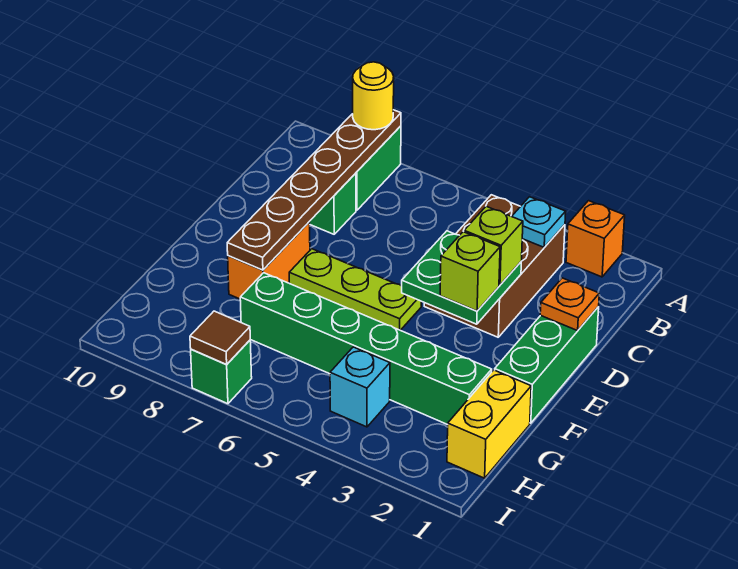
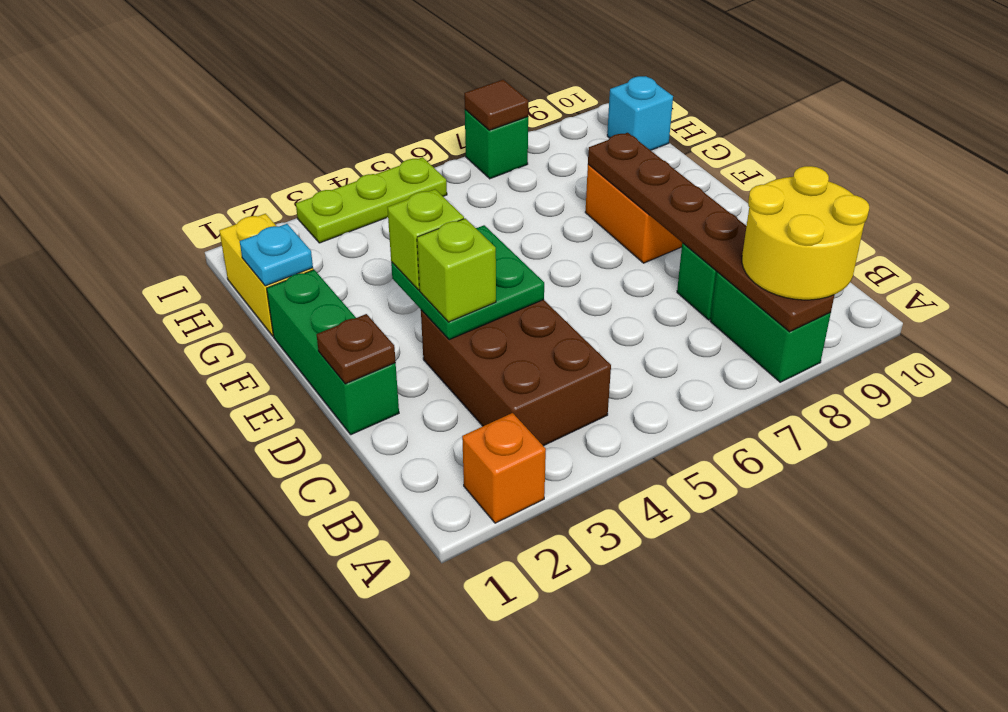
yellow round brick A8 level 3 -> yellow round brick A8:B9 level 3
cyan plate B3 level 2 -> cyan plate G1 level 2
orange plate D1 level 2 -> brown plate D1 level 2
lime plate E5:E7 level 1 -> lime plate I3:I5 level 1
green brick G2:G7 level 1 -> none
cyan brick H4 level 1 -> cyan brick H10 level 1

